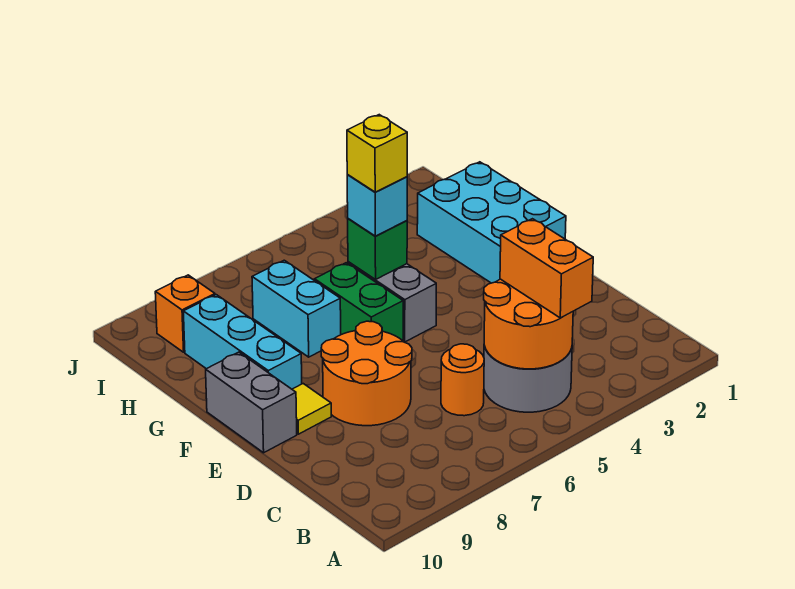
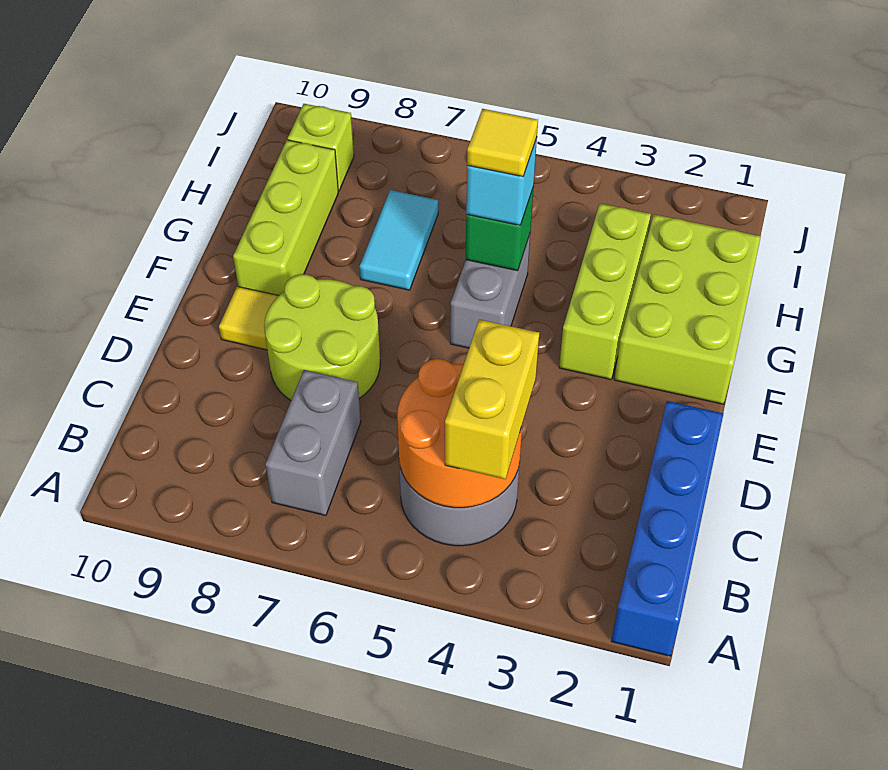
none -> blue brick A1:D1 level 1
orange brick B4:C4 level 3 -> yellow brick B4:C4 level 3
orange round brick C6 level 1 -> none
orange round brick D7:E8 level 1 -> lime round brick D7:E8 level 1
grey brick E10:F10 level 1 -> grey brick B7:C7 level 1
cyan brick F1:H2 level 1 -> lime brick F1:H2 level 1
none -> lime brick F3:H3 level 1
green brick F6:G6 level 1 -> none
cyan brick F9:H9 level 1 -> lime brick F9:H9 level 1
yellow brick G5 level 4 -> yellow tile G5 level 4
cyan brick G7:H7 level 1 -> cyan tile G7:H7 level 1
orange brick I9 level 1 -> lime brick I9 level 1

